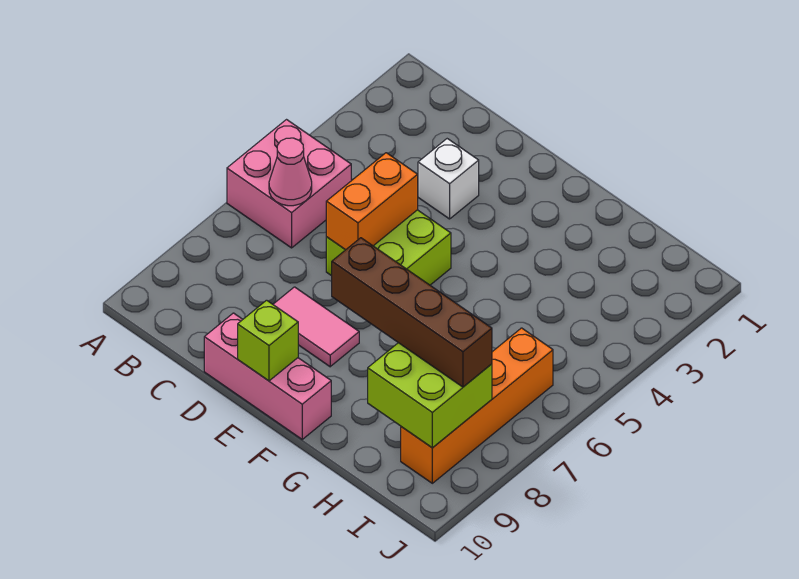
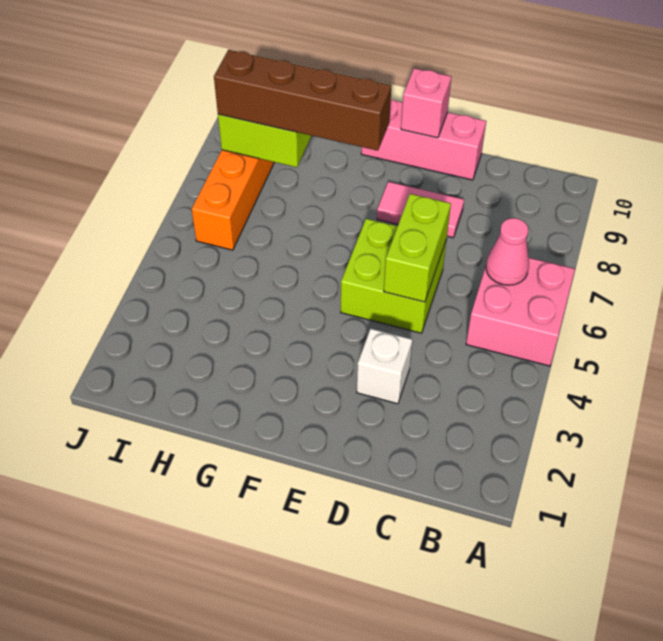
orange brick D5:D6 level 2 -> lime brick D5:D6 level 2
lime brick E10 level 2 -> pink brick E10 level 2

